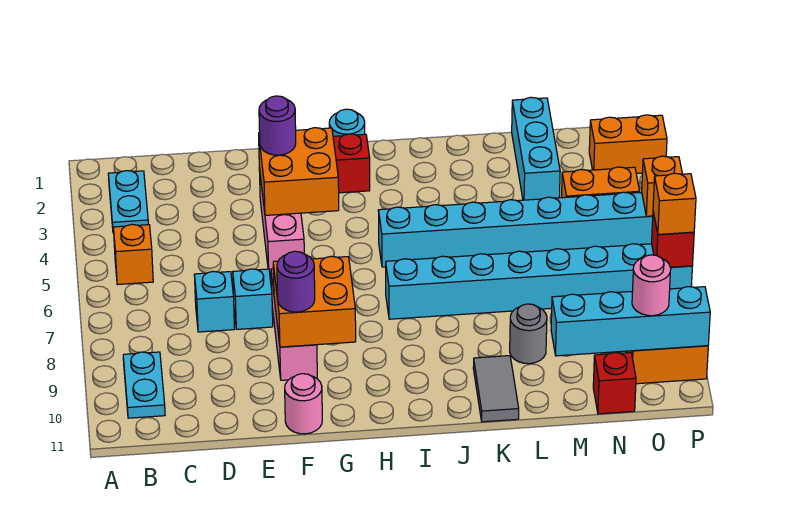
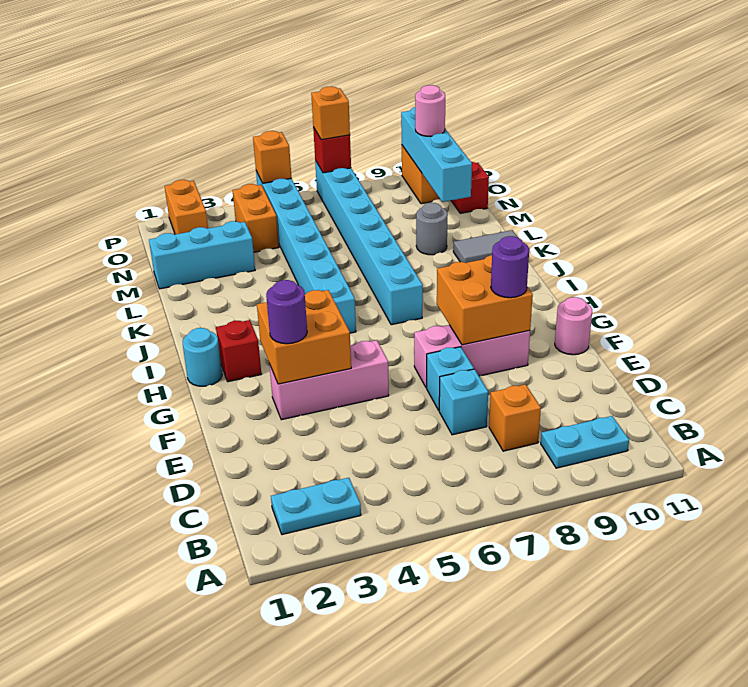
orange brick B5 level 1 -> orange brick C8 level 1

